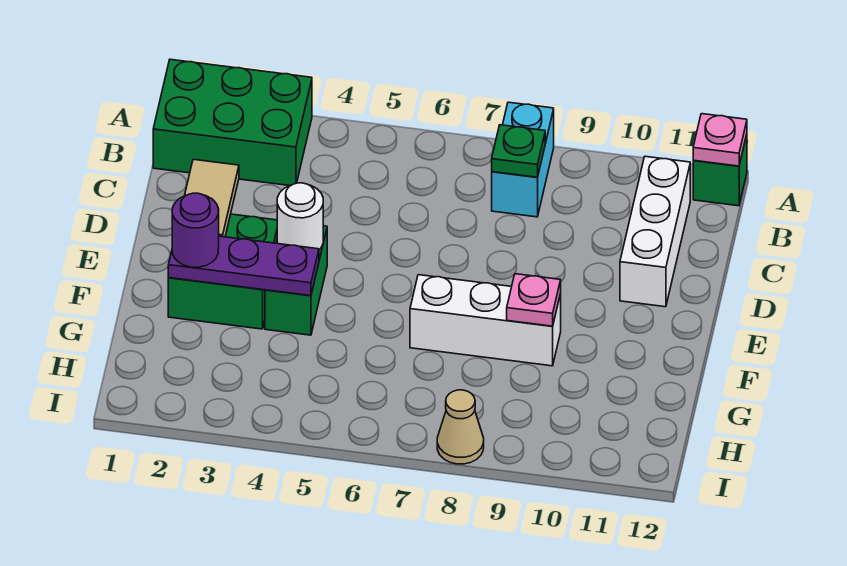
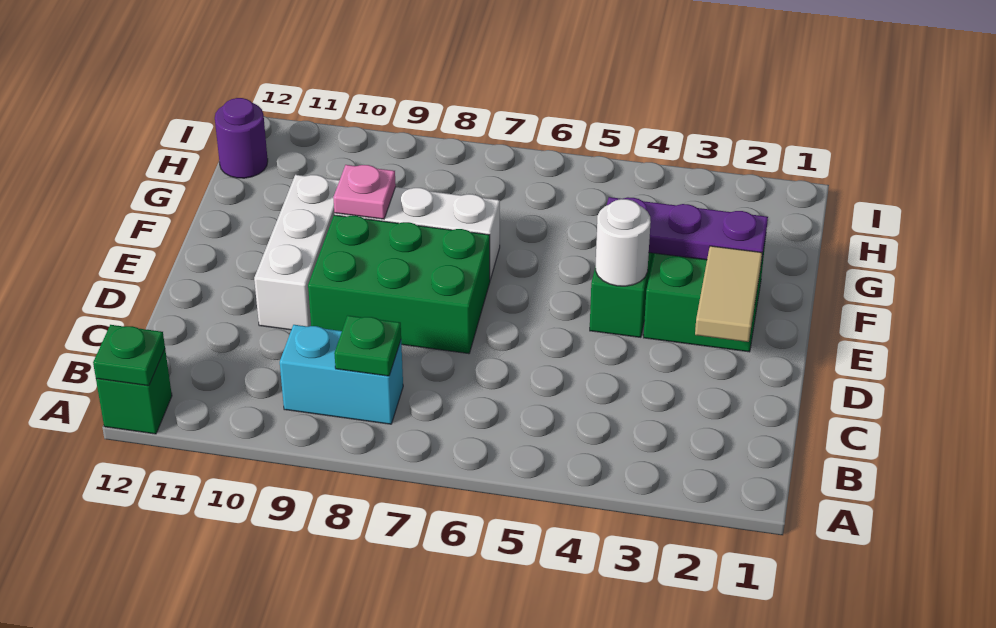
green brick A1:B3 level 1 -> green brick D7:E9 level 1
cyan brick A8:B8 level 1 -> cyan brick B8:B9 level 1
pink plate A12 level 2 -> green plate A12 level 2
white brick B11:D11 level 1 -> white brick D10:F10 level 1
purple round brick F2 level 3 -> purple round brick H12 level 1
tan cone I8 level 1 -> none

